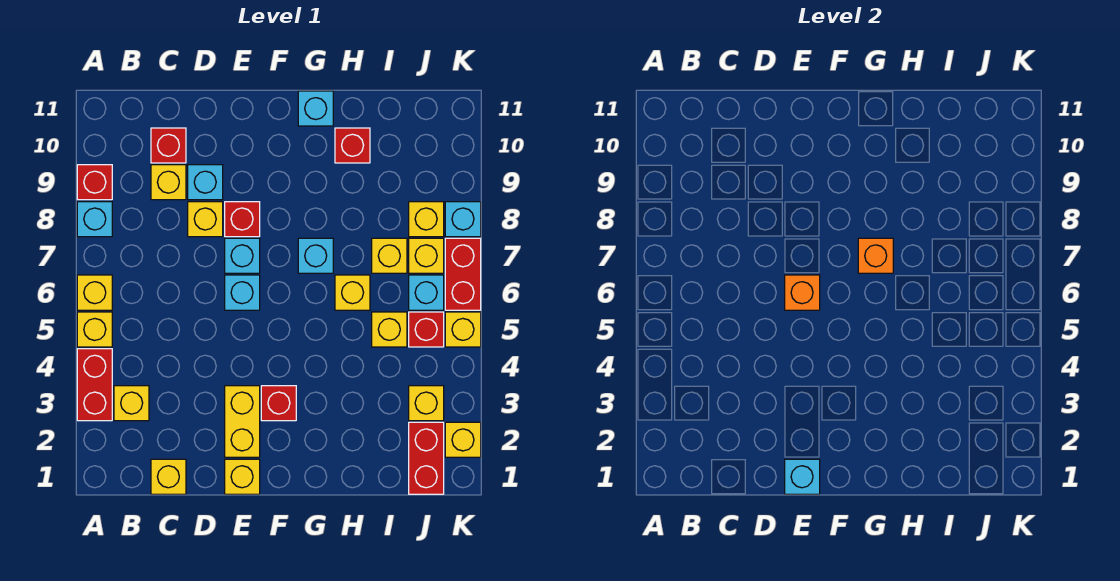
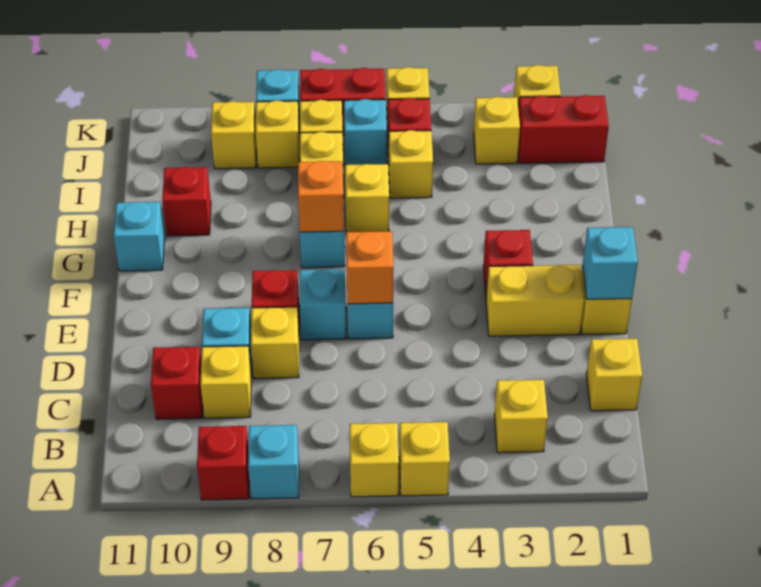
red brick A3:A4 level 1 -> none
none -> yellow brick J9 level 1

